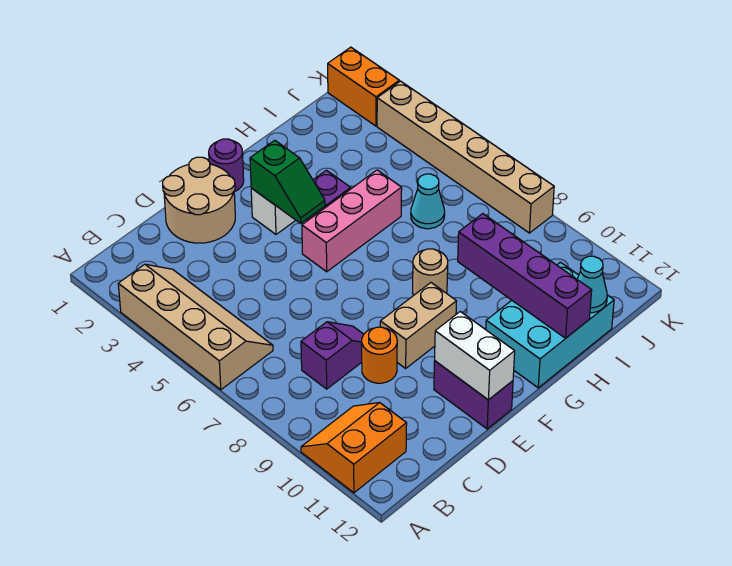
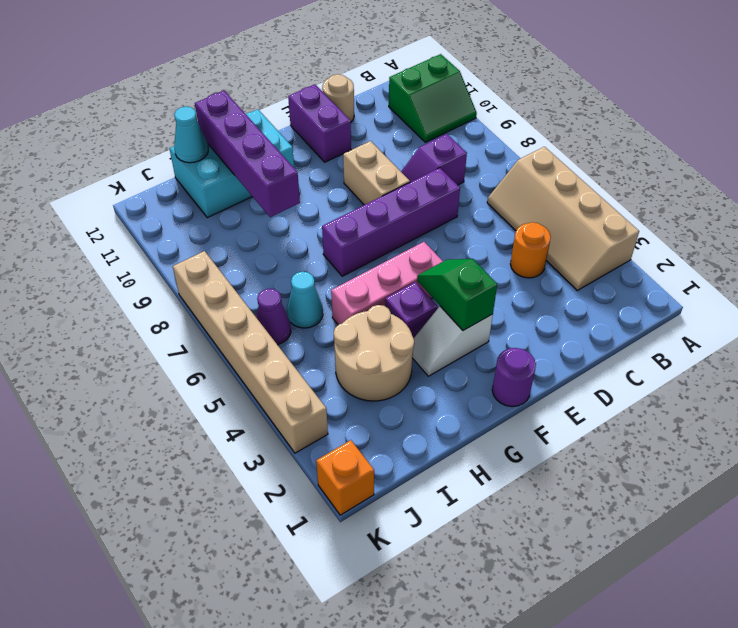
orange slope A10:B11 level 1 top 11 -> green slope A10:B11 level 1 top 11
tan round brick D1:E2 level 1 -> tan round brick H3:I4 level 1
none -> purple brick D7:G7 level 1
orange round brick D9 level 1 -> orange round brick C4 level 1
tan brick E9:F9 level 1 -> tan brick E8:E9 level 1
white brick E11:E12 level 2 -> none
tan round brick G8 level 1 -> tan round brick D12 level 1
none -> purple cone J6 level 1
orange brick K1:K2 level 1 -> orange brick K1 level 1

